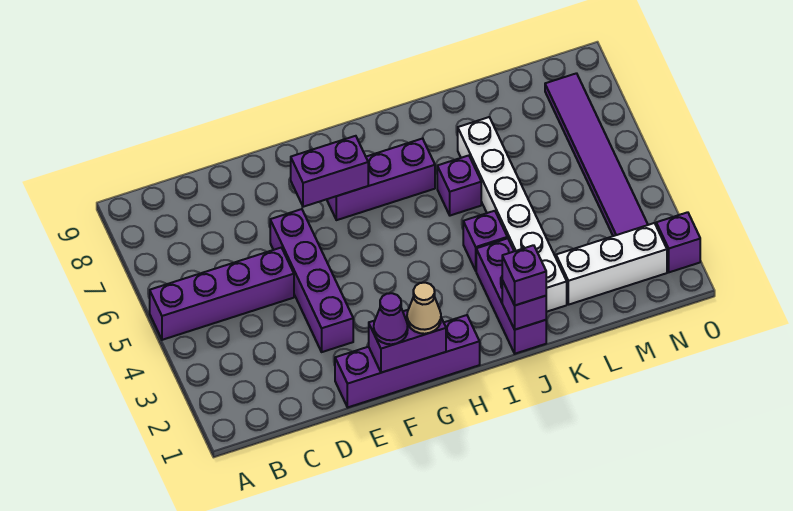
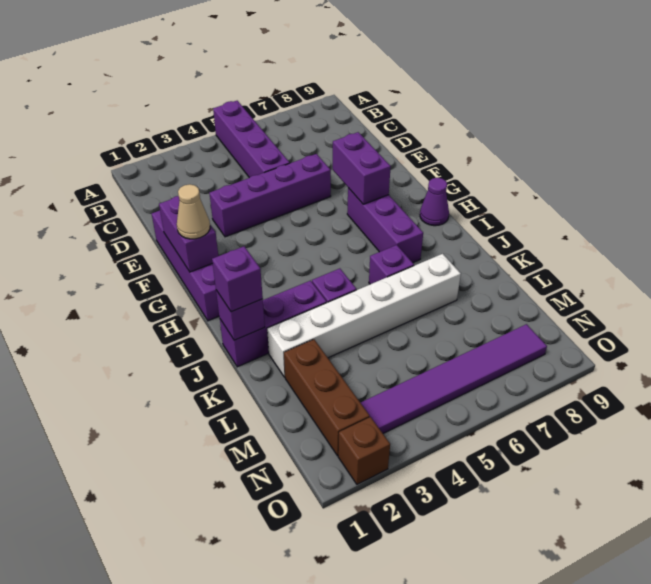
purple cone F1 level 3 -> purple cone H9 level 1
white brick L2:N2 level 1 -> brown brick L2:N2 level 1
purple brick O2 level 1 -> brown brick O2 level 1

